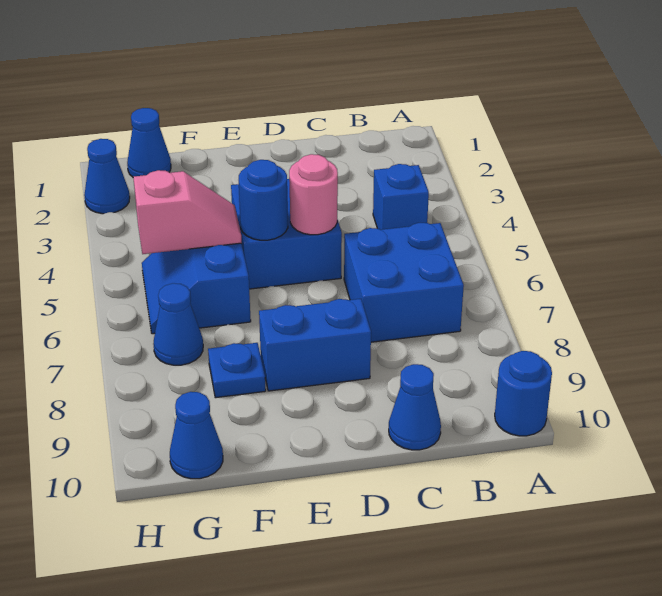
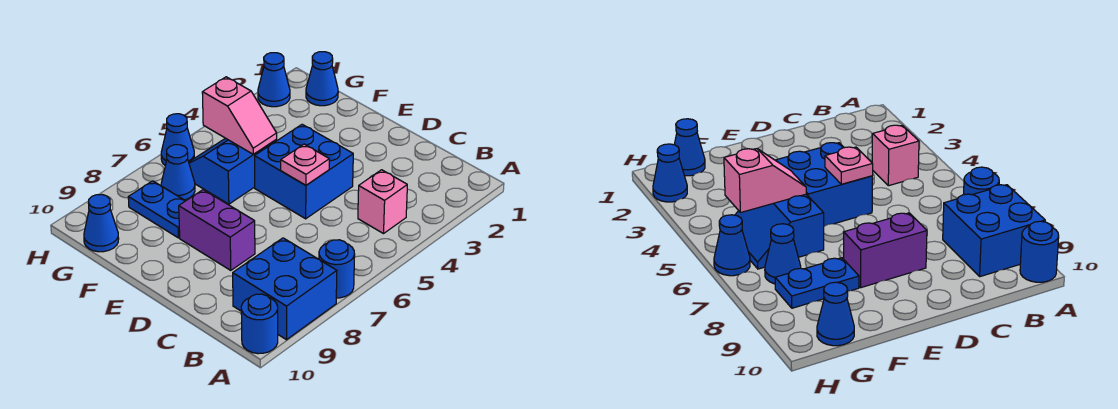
blue brick B4 level 1 -> pink brick B4 level 1
blue brick B6:C7 level 1 -> blue brick A8:B9 level 1
blue cone C10 level 1 -> blue cone H6 level 1
pink round brick D5 level 2 -> pink plate D5 level 2
blue brick D8:E8 level 1 -> purple brick D8:E8 level 1
blue round brick E5 level 2 -> blue round brick A7 level 1
blue plate F8 level 1 -> blue plate F8:G8 level 1

